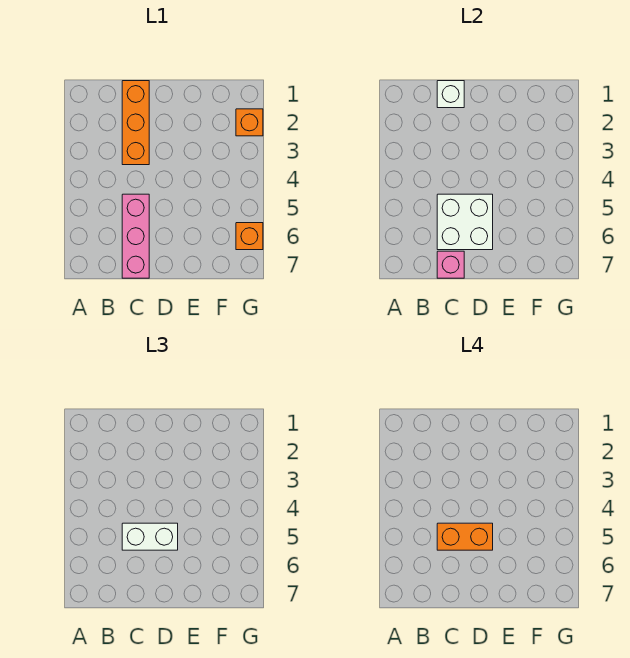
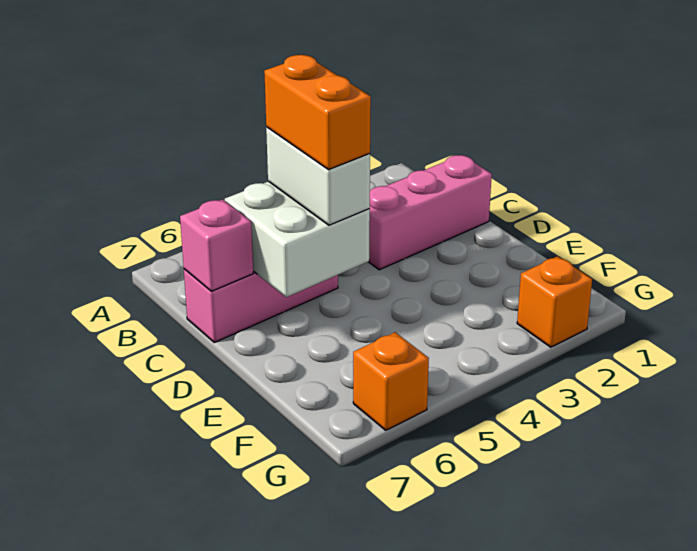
orange brick C1:C3 level 1 -> pink brick C1:C3 level 1
white brick C1 level 2 -> none

